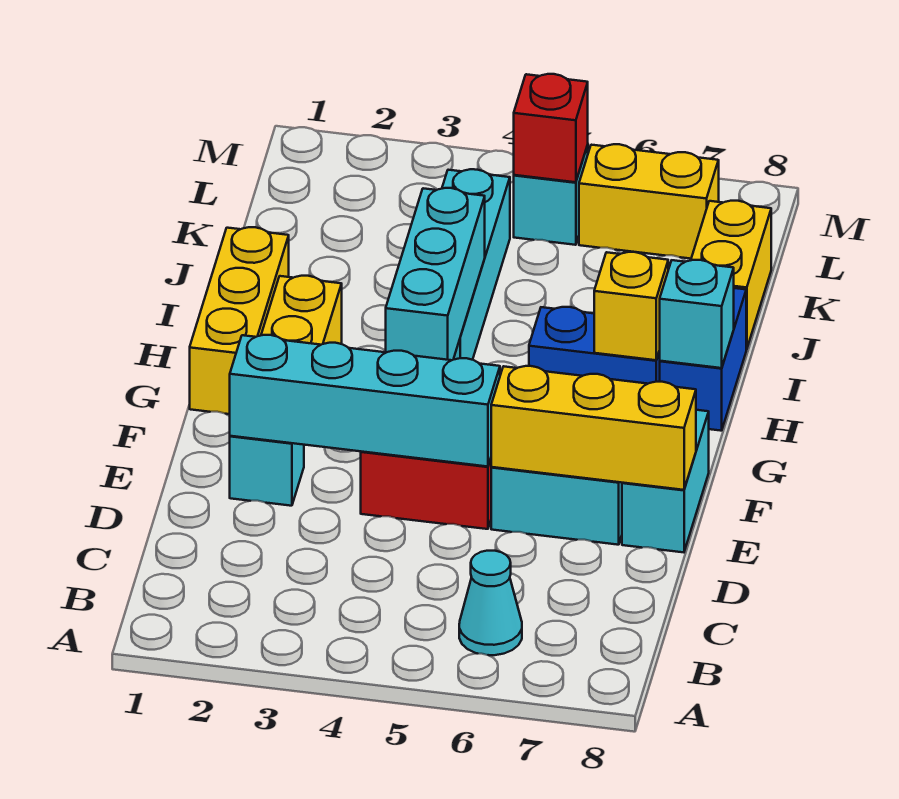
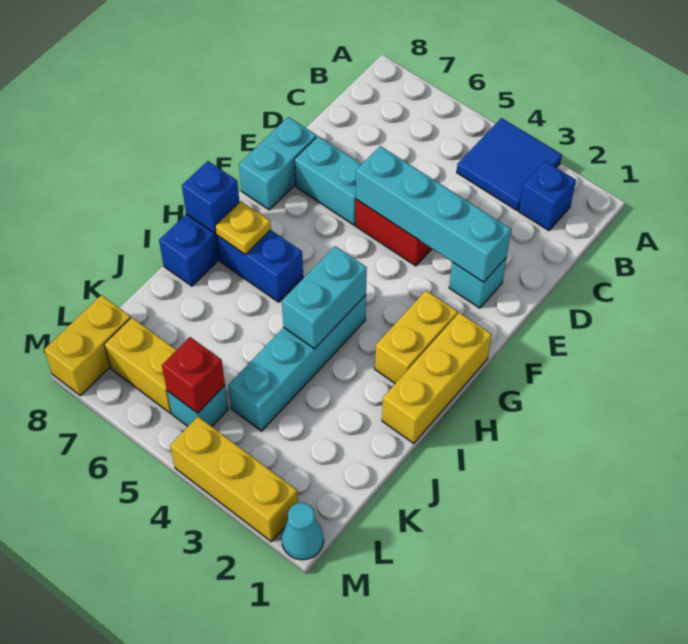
none -> blue tile A3:B4 level 1
none -> blue brick B2 level 1
cyan cone B6 level 1 -> cyan cone M1 level 1
yellow brick E6:E8 level 2 -> yellow brick M2:M4 level 1
cyan brick G4:I4 level 2 -> cyan brick H4:I4 level 2
yellow brick H7 level 2 -> yellow plate H7 level 2
cyan brick H8 level 2 -> blue brick H8 level 2
yellow brick J8:K8 level 1 -> yellow brick L8:M8 level 1

